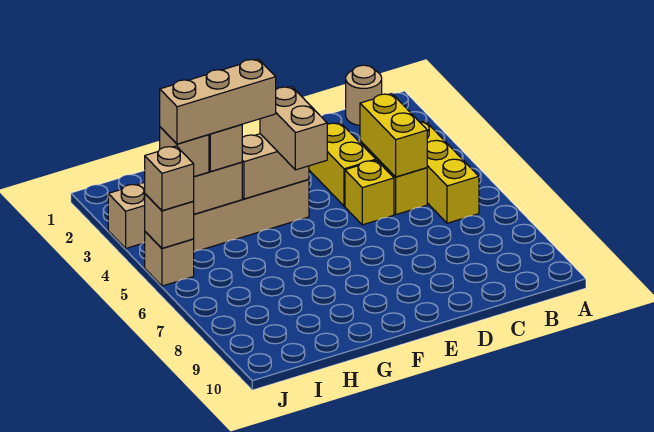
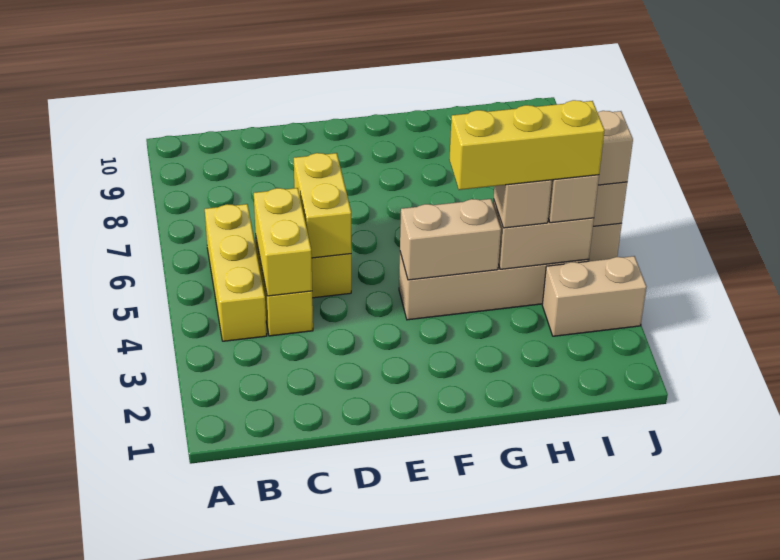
tan round brick B1 level 1 -> none
yellow brick D3:D4 level 1 -> yellow brick D5:D6 level 2
tan brick F4:F5 level 3 -> none
tan brick G4:I4 level 4 -> yellow brick G4:I4 level 4

